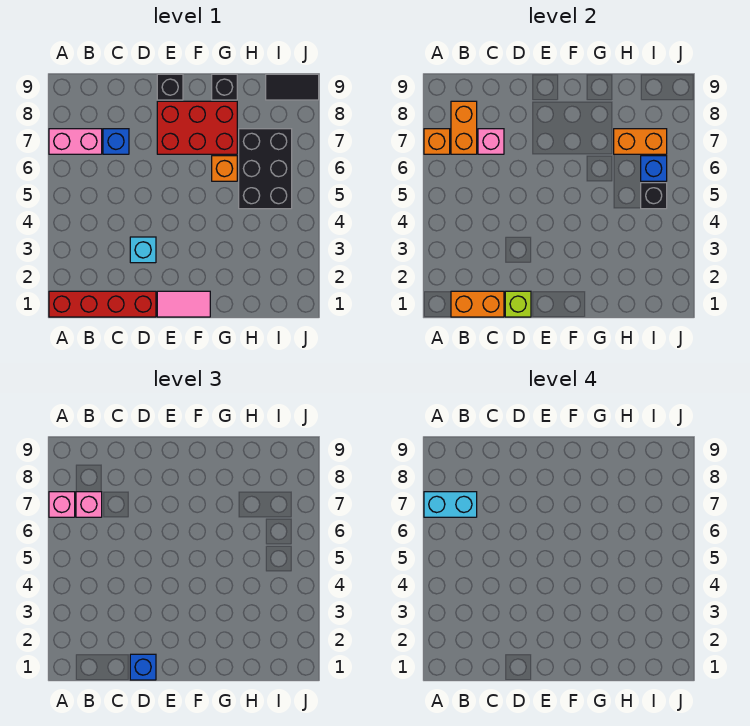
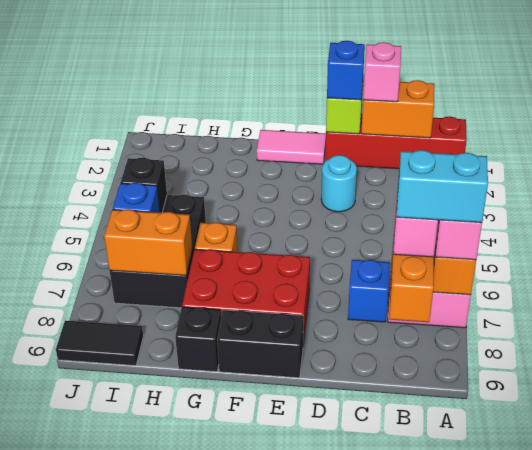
pink brick C7 level 2 -> pink brick C1 level 3
cyan brick D3 level 1 -> cyan round brick D3 level 1
black brick E9 level 1 -> black brick E9:F9 level 1

